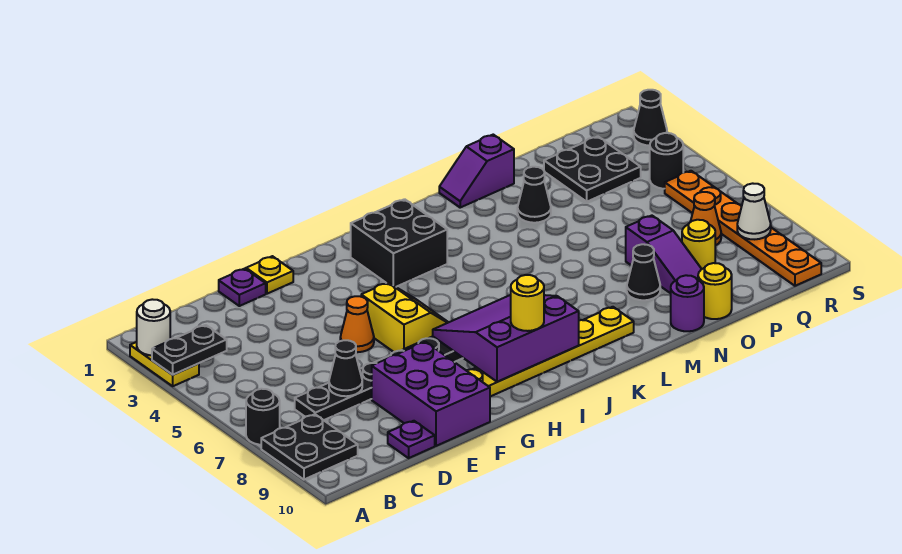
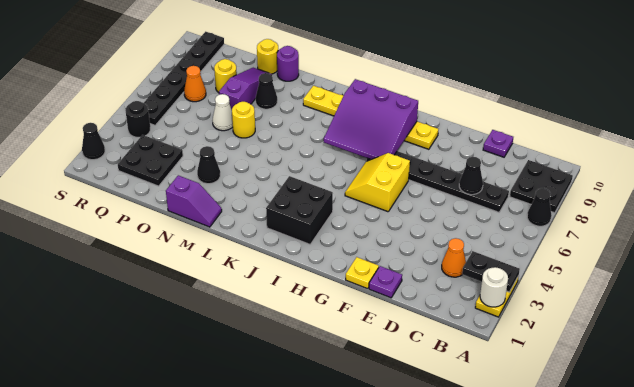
black round brick A7 level 1 -> black cone A7 level 1
purple brick E8:F10 level 1 -> none
orange cone F5 level 1 -> orange cone C3 level 1
yellow round brick I9 level 3 -> yellow round brick N6 level 1
orange plate R5:R10 level 1 -> black plate R5:R10 level 1
white cone R8 level 2 -> white cone O6 level 1

